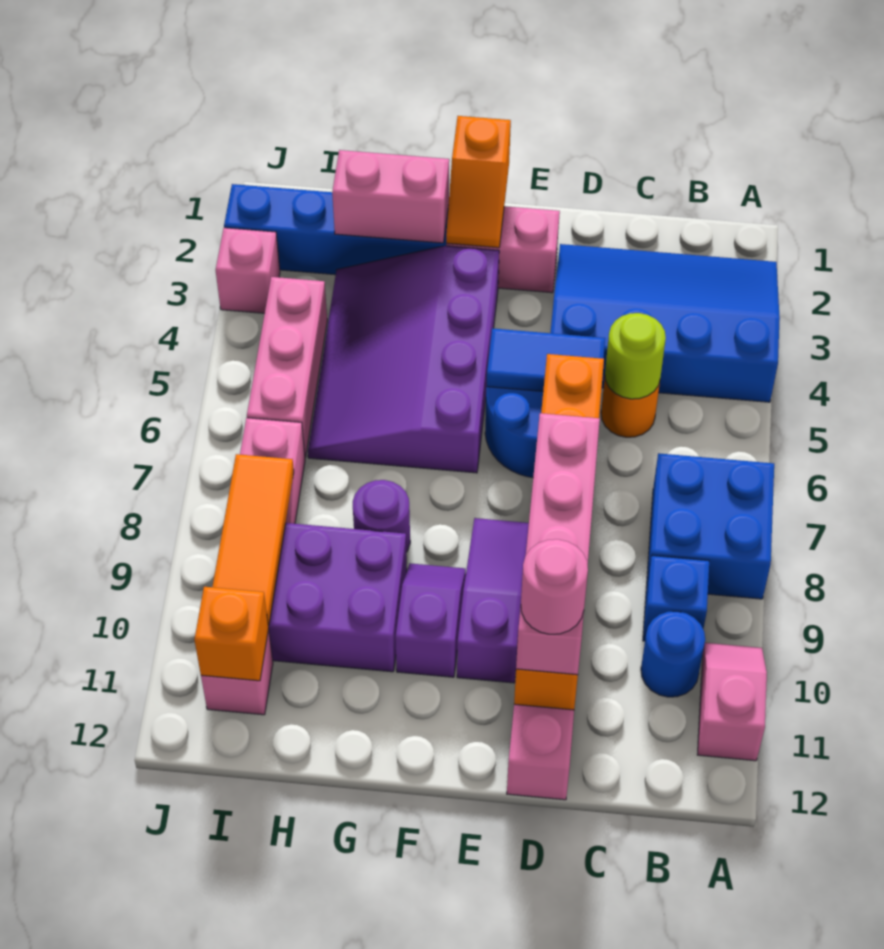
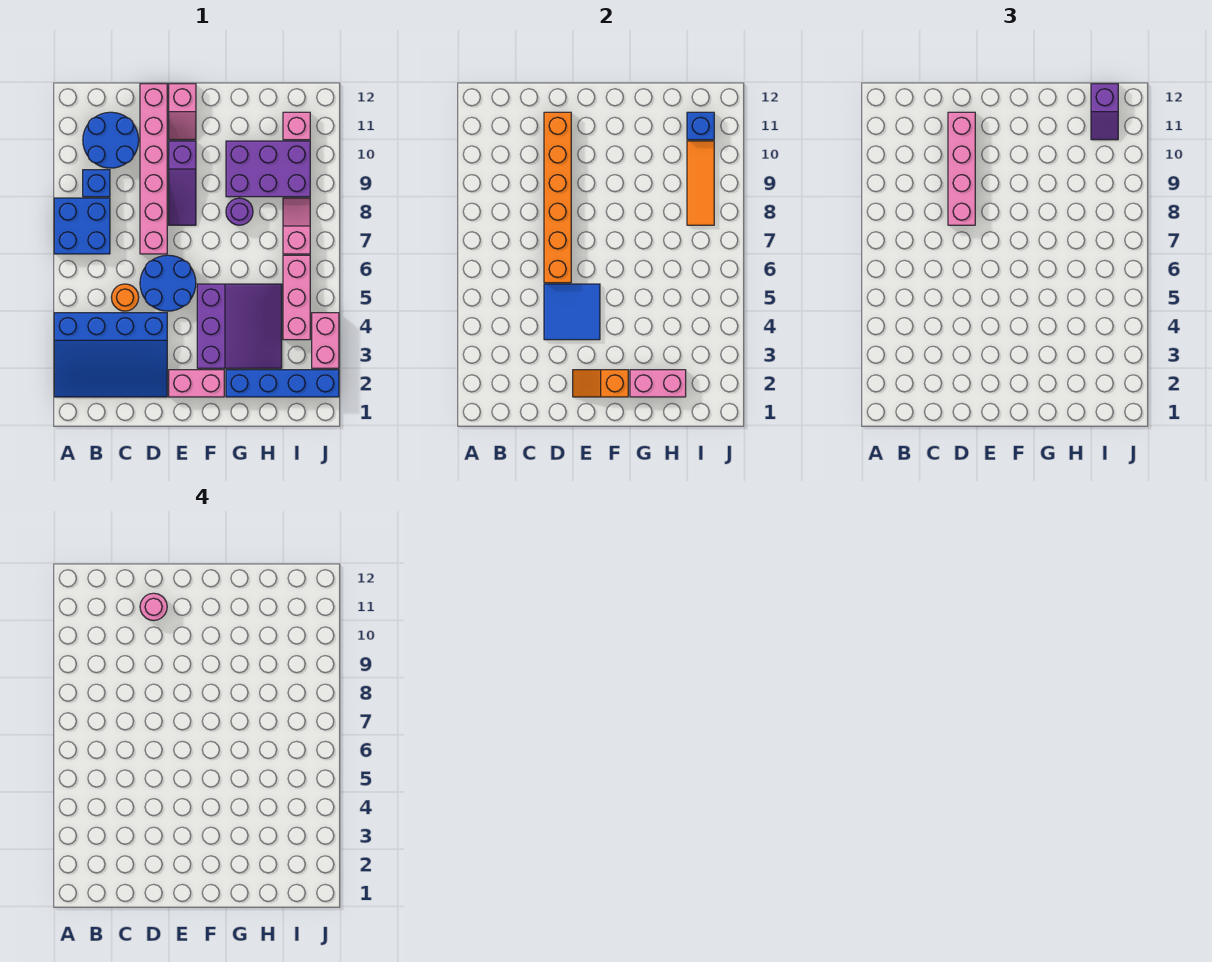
pink slope A10:A11 level 1 top 11 -> pink slope E11:E12 level 1 top 12
blue round brick B10 level 1 -> blue round brick B10:C11 level 1
lime round brick C5 level 2 -> none
blue tile D5:E5 level 2 -> blue tile D4:E5 level 2
orange slope F1:F2 level 2 top 1 -> orange slope E2:F2 level 2 top F
purple slope F3:H6 level 1 top F -> purple slope F3:H5 level 1 top F
purple slope F9:F10 level 1 top 10 -> purple slope I11:I12 level 3 top 12
orange brick I11 level 2 -> blue brick I11 level 2
pink brick J3 level 1 -> pink brick J3:J4 level 1

